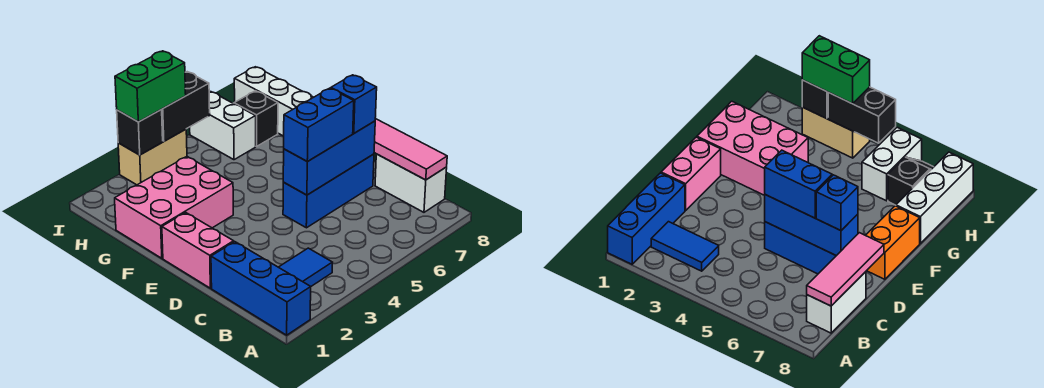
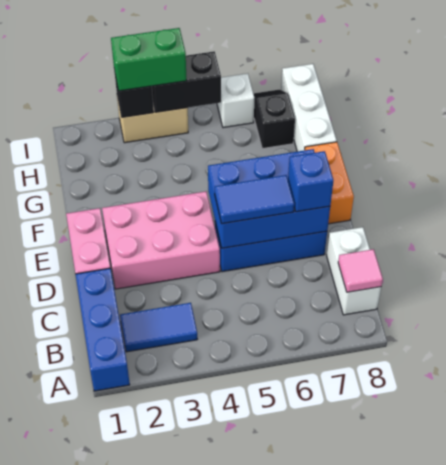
pink tile B8:D8 level 2 -> pink tile B8 level 2
blue brick D5:D7 level 2 -> blue brick D5:E7 level 2
blue brick D5:D6 level 3 -> blue tile D5:D6 level 3
pink brick F1:G3 level 1 -> pink brick D2:E4 level 1
white brick H6:I6 level 1 -> white brick I6 level 1

